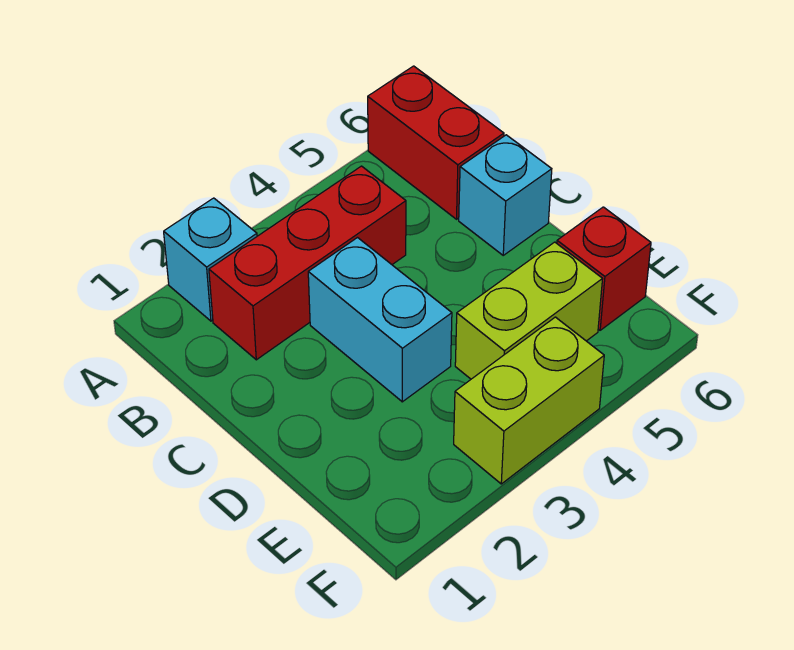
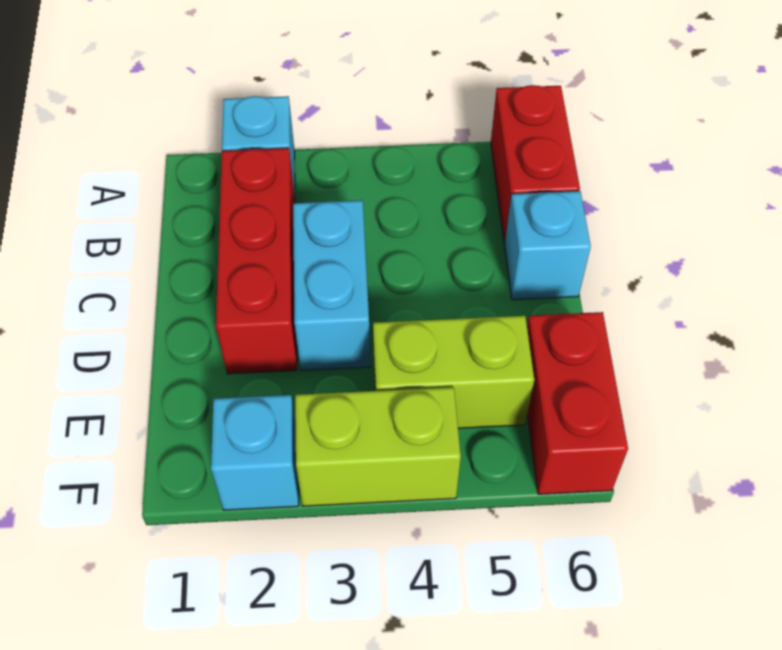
red brick B2:B4 level 1 -> red brick B2:D2 level 1
red brick E6 level 1 -> red brick E6:F6 level 1
none -> cyan brick F2 level 1

